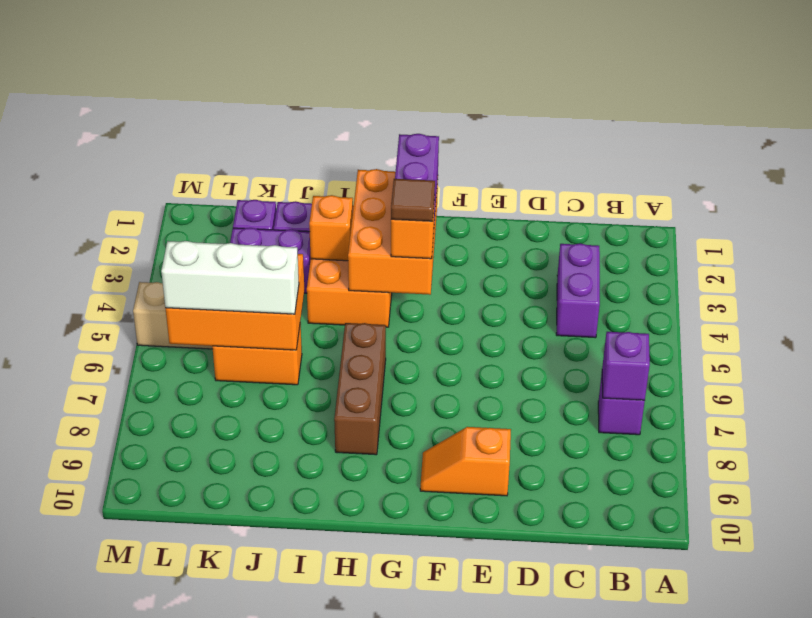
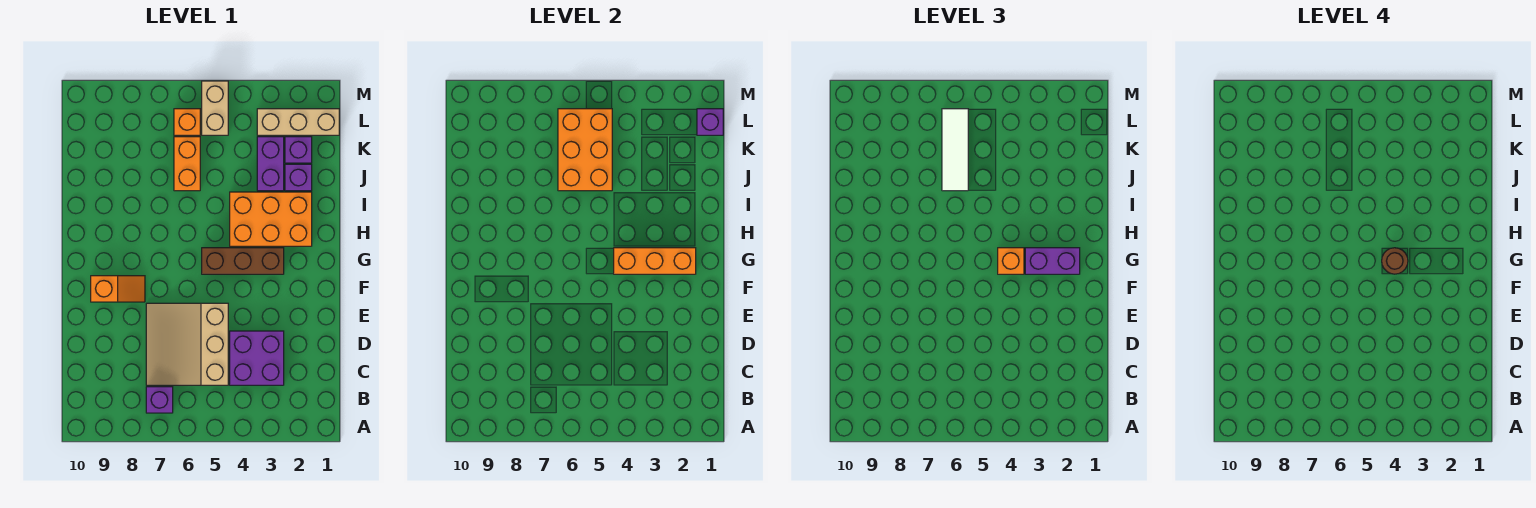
purple brick B7 level 2 -> purple brick L1 level 2
purple brick C3:C4 level 1 -> purple brick C3:D4 level 1
none -> tan slope C5:E7 level 1 top 5
orange slope E9:F9 level 1 top E -> orange slope F8:F9 level 1 top 9
orange brick G2:H4 level 2 -> orange brick G2:G4 level 2
brown tile G4 level 4 -> brown round brick G4 level 4
brown brick H6:H8 level 1 -> brown brick G3:G5 level 1
orange brick I3 level 2 -> orange brick L6 level 1
white brick J6:L6 level 3 -> white tile J6:L6 level 3
none -> tan brick L1:L3 level 1

